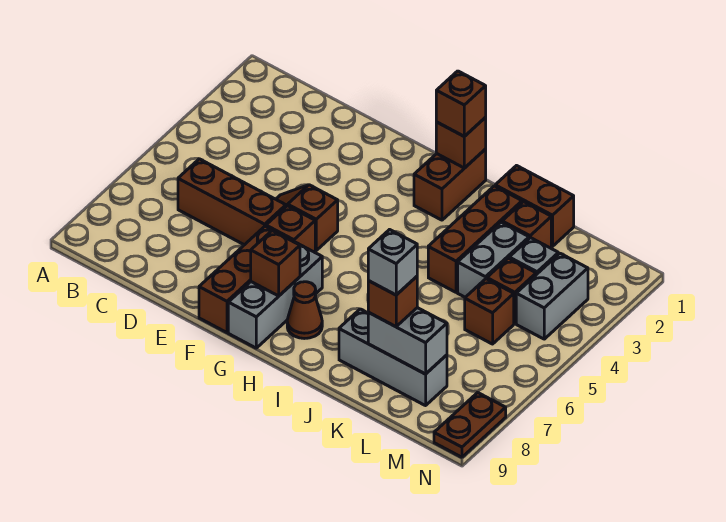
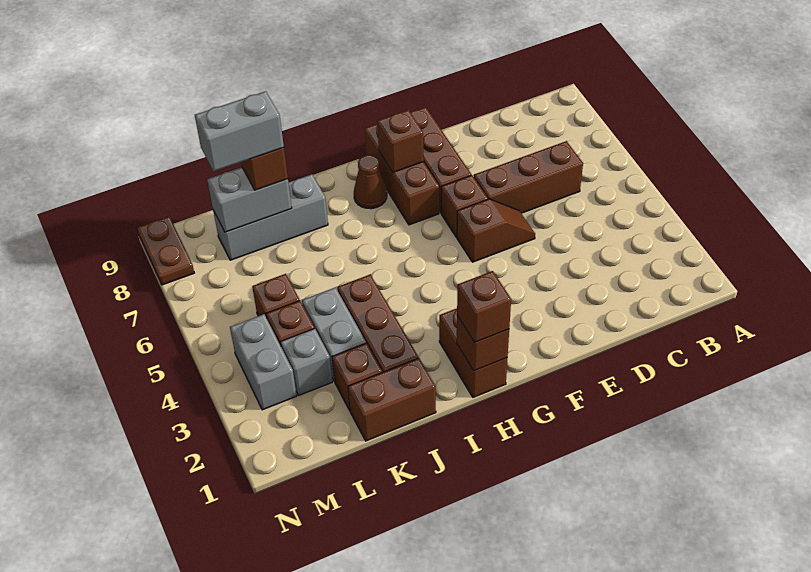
grey brick G7:G9 level 1 -> brown brick G7:G9 level 1
grey brick K8 level 4 -> grey brick K8:L8 level 4

